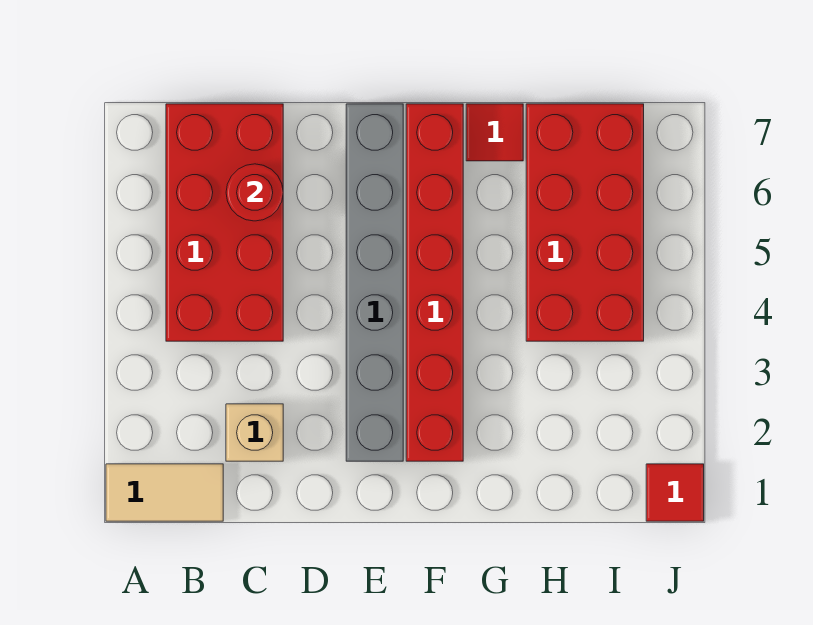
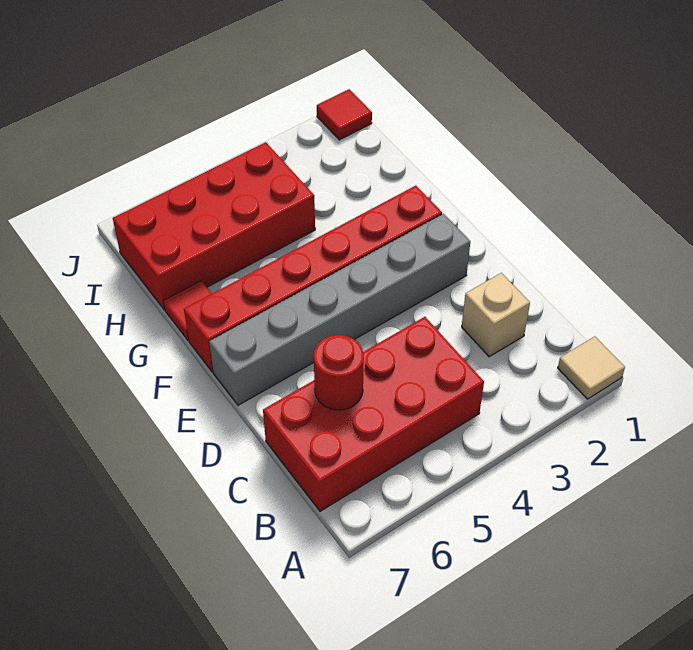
tan tile A1:B1 level 1 -> tan tile A1 level 1

